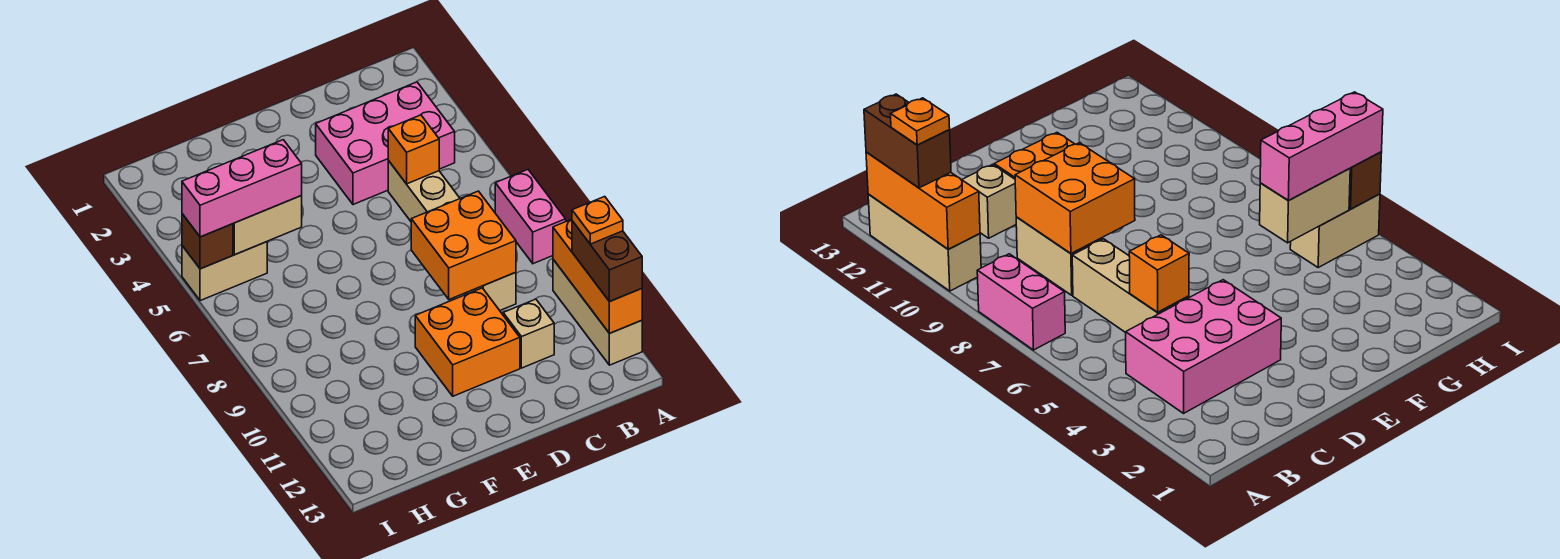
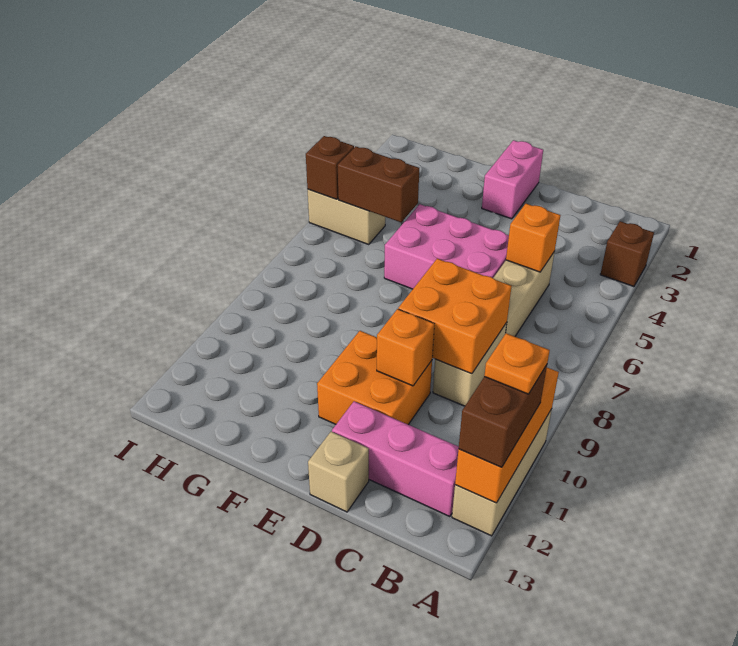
none -> brown brick A3 level 1
pink brick A7:A8 level 1 -> pink brick E1:E2 level 1
pink brick B3:D4 level 1 -> pink brick D5:F6 level 1
tan brick C11 level 1 -> tan brick D13 level 1
none -> orange brick D10 level 2
tan brick G5:H5 level 2 -> brown brick G5:H5 level 2
pink brick G5:I5 level 3 -> pink brick B12:D12 level 1

